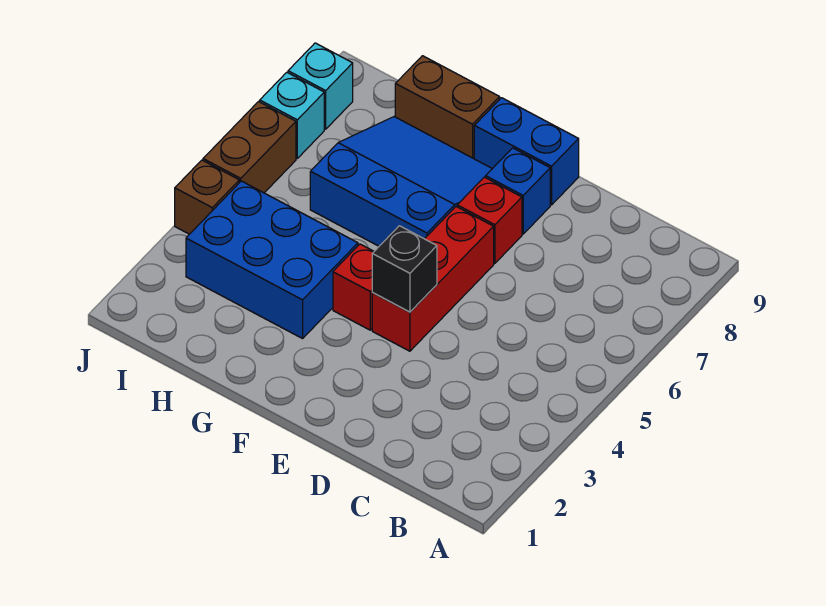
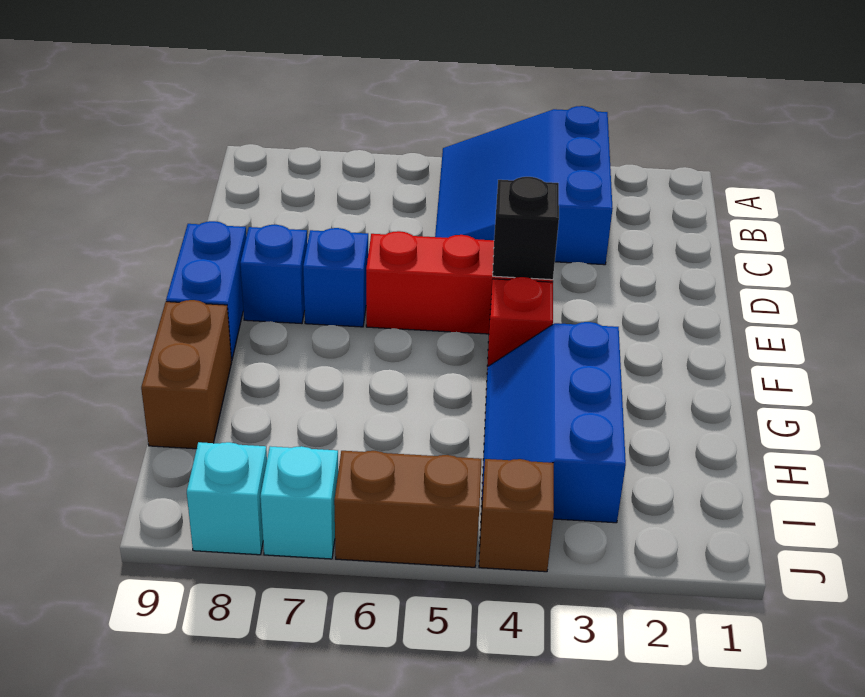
red brick E7 level 1 -> blue brick E7 level 1
blue slope F6:H8 level 1 top 6 -> blue slope A3:C5 level 1 top 3
blue brick G3:I4 level 1 -> blue slope G3:I4 level 1 top 3

